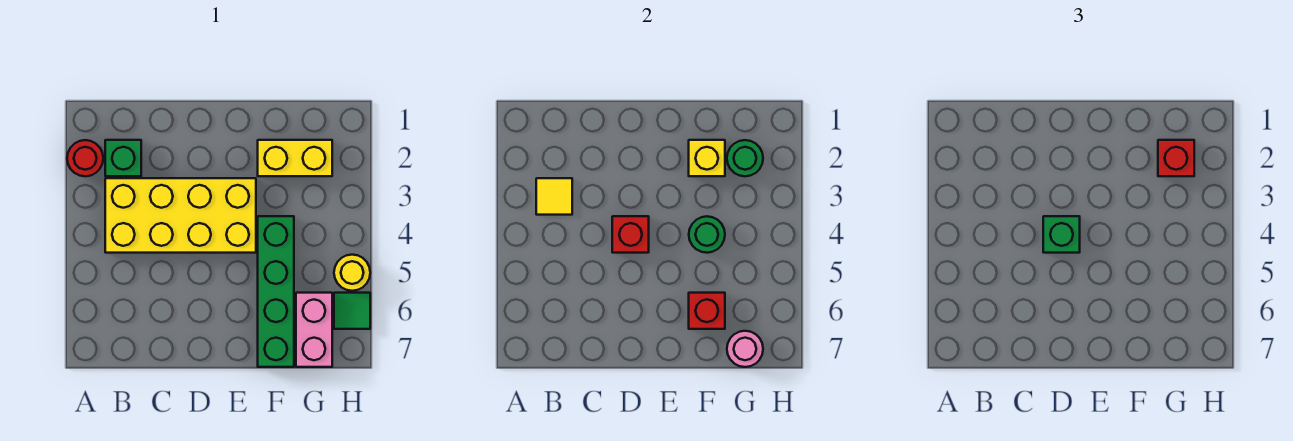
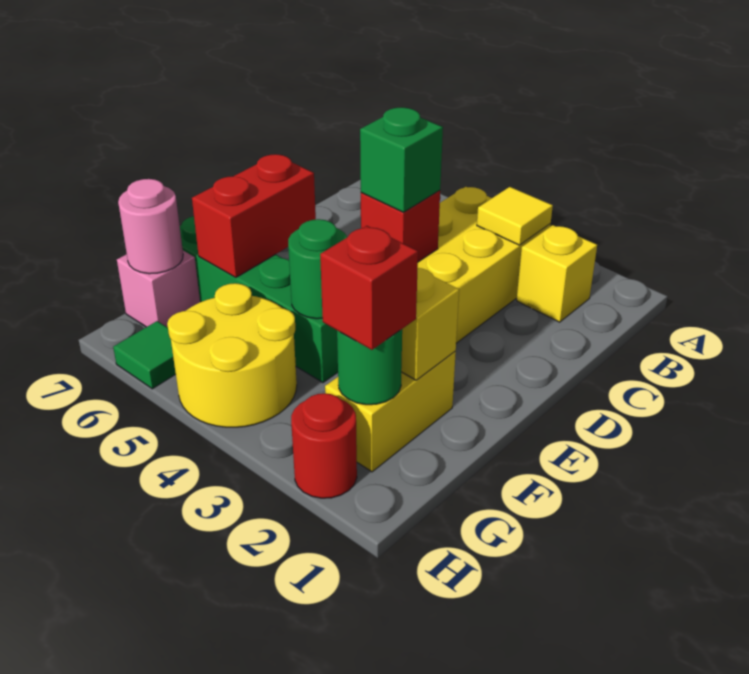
red round brick A2 level 1 -> red round brick H2 level 1
green brick B2 level 1 -> yellow brick B2 level 1
red brick F6 level 2 -> red brick E6:F6 level 2
pink brick G6:G7 level 1 -> pink brick G7 level 1
yellow round brick H5 level 1 -> yellow round brick G4:H5 level 1

